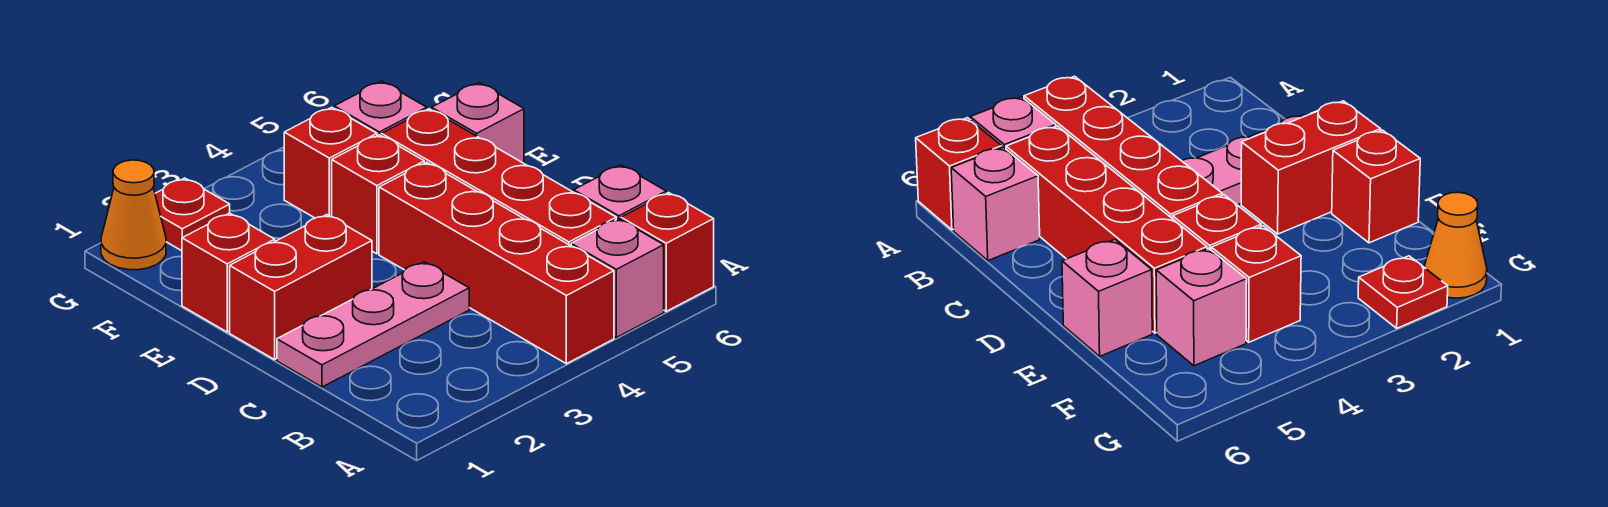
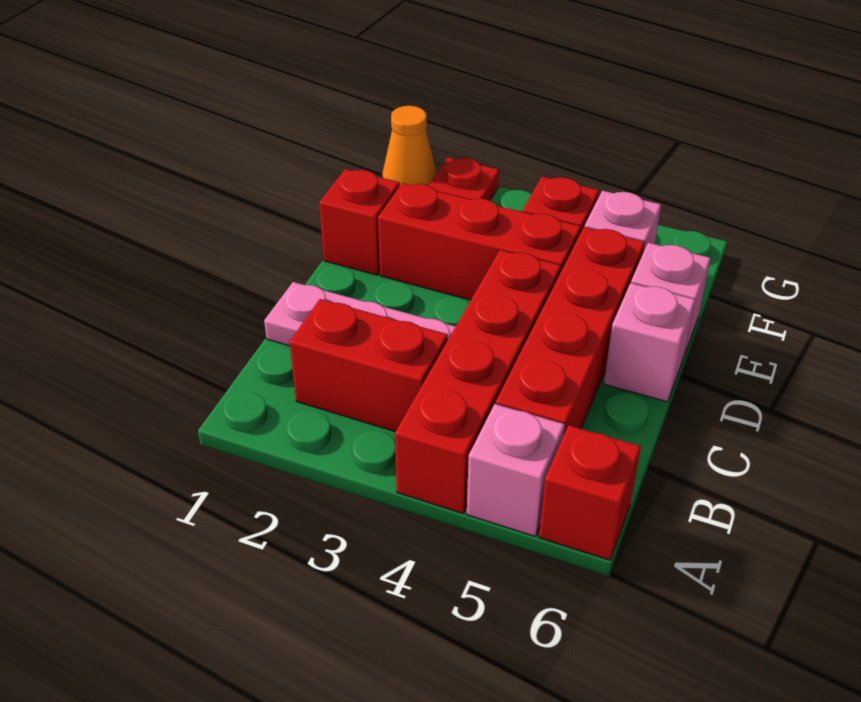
pink brick B6 level 1 -> pink brick D6 level 1
red brick D1:D2 level 1 -> red brick B2:B3 level 1
red brick E4 level 1 -> red brick E2:E4 level 1

